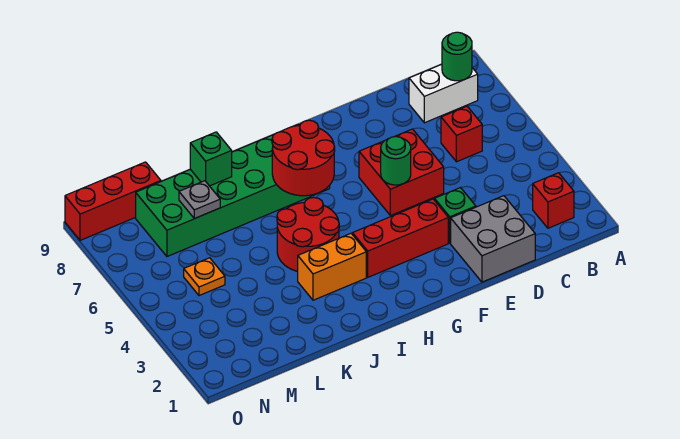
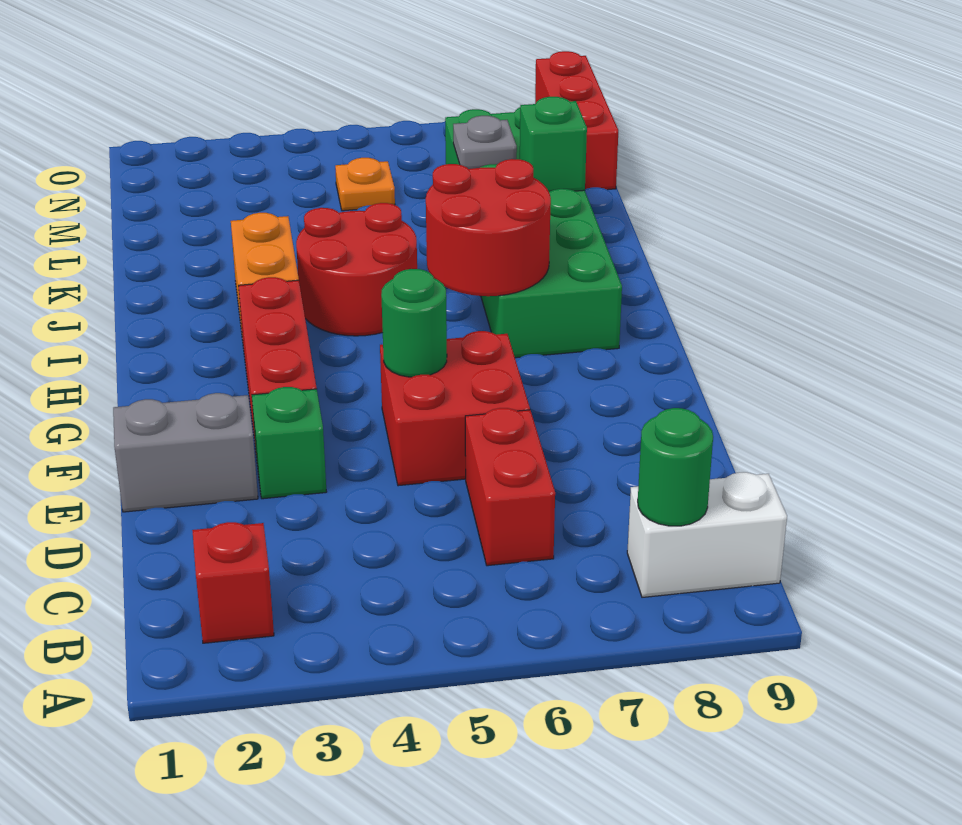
white brick B8:C8 level 1 -> white brick B8:B9 level 1
red brick C6 level 1 -> red brick C6:D6 level 1
grey brick D1:E2 level 1 -> grey brick E1:E2 level 1

